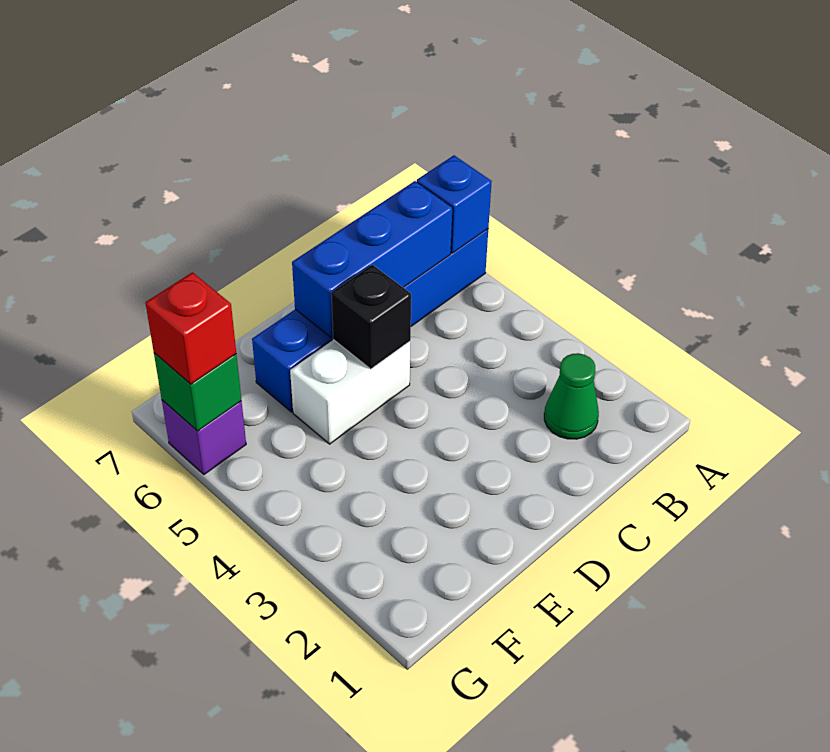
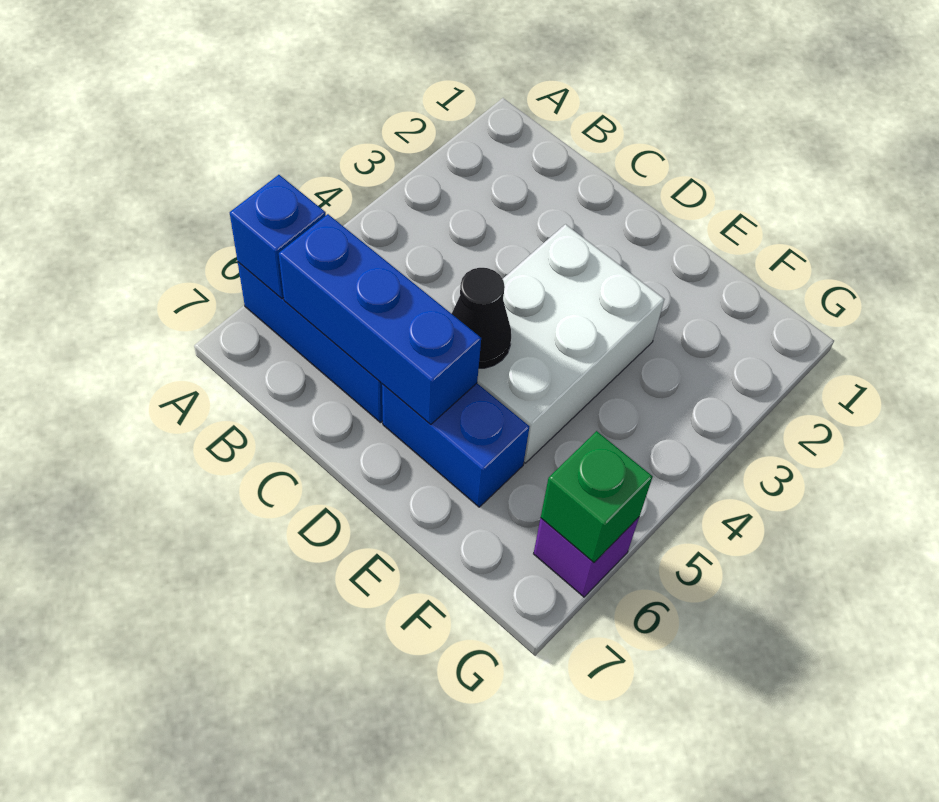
green cone B2 level 1 -> none
white brick D5:E5 level 1 -> white brick D3:E5 level 1
black brick D5 level 2 -> black cone D5 level 2
red brick G6 level 3 -> none

